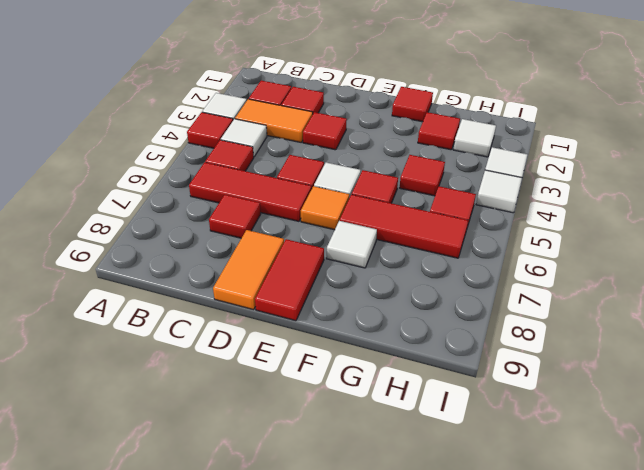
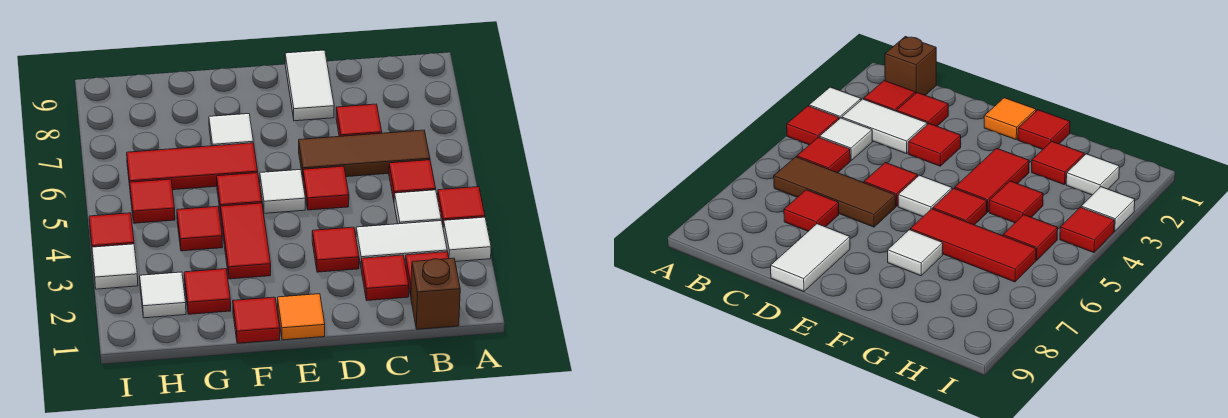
none -> brown brick B1 level 1
orange tile B3:C3 level 1 -> white tile B3:C3 level 1
red tile B6:D6 level 1 -> brown tile B6:D6 level 1
orange tile D8:D9 level 1 -> white tile D8:D9 level 1
orange tile E6 level 1 -> orange tile E1 level 1
red tile E8:E9 level 1 -> red tile F3:F4 level 1
white tile I4 level 1 -> red tile I4 level 1

